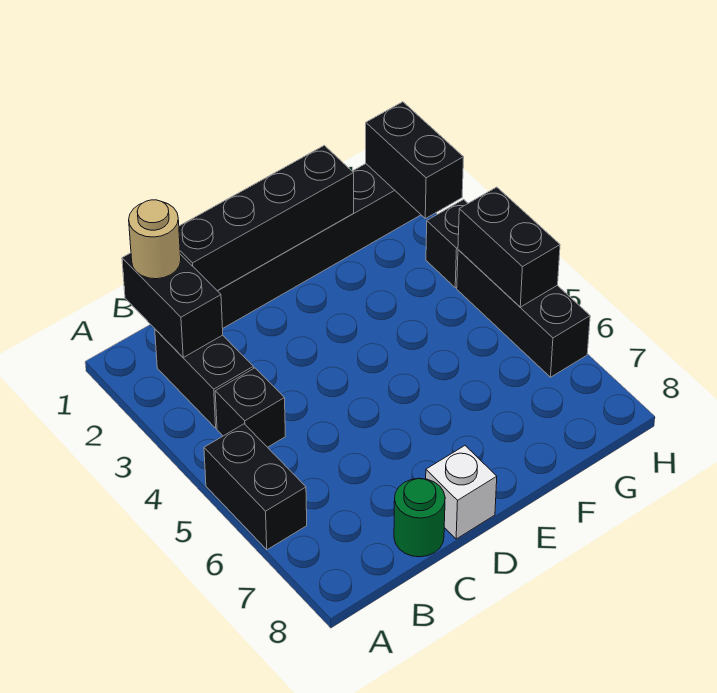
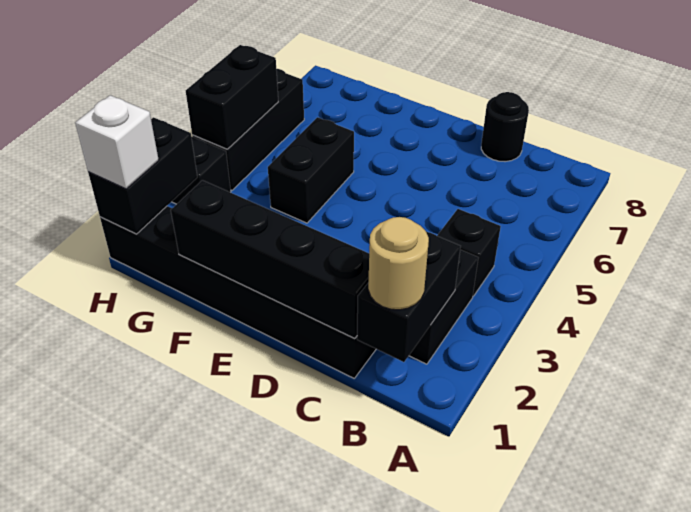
black brick A5:A6 level 1 -> black brick F4:F5 level 1
green round brick C8 level 1 -> black round brick C8 level 1
white brick D8 level 1 -> white brick H1 level 3

